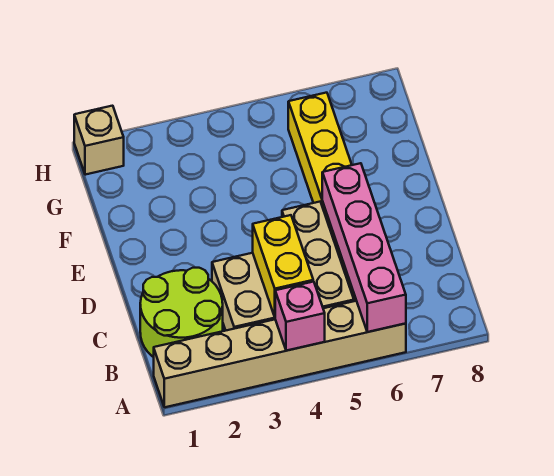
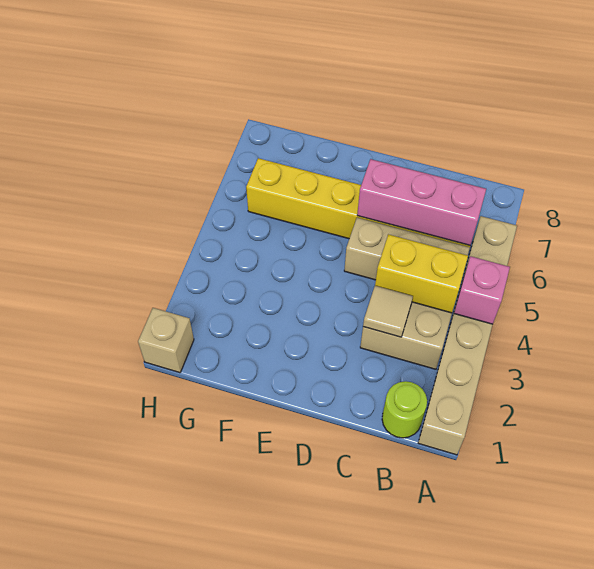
pink brick A6:D6 level 2 -> pink brick B6:D6 level 2
lime round brick B1:C2 level 1 -> lime round brick B1 level 1
none -> tan tile C3 level 2

